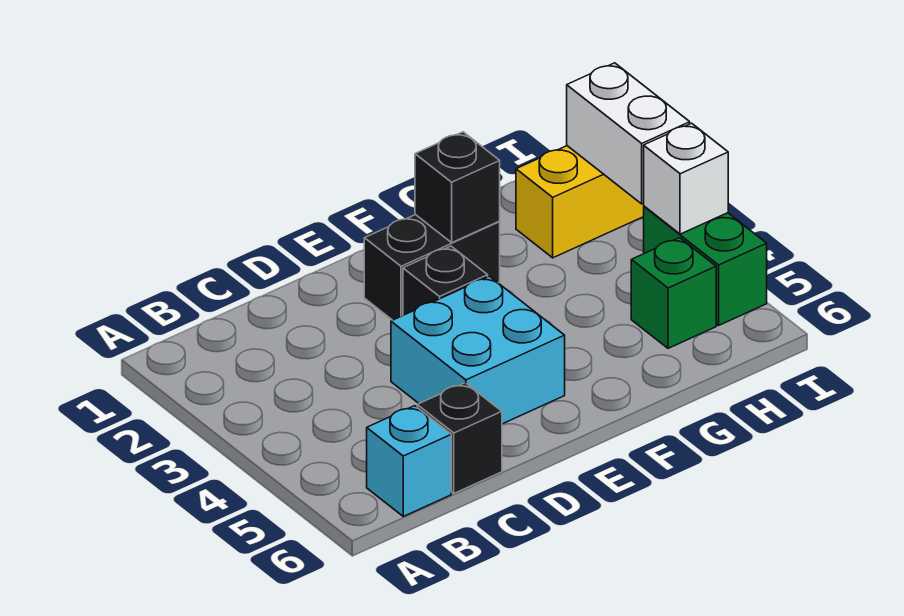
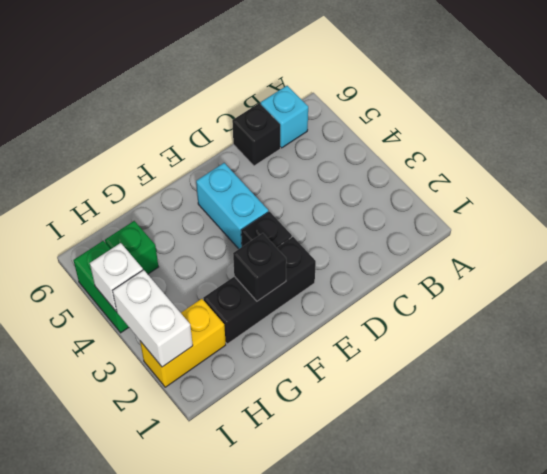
cyan brick D4:E5 level 1 -> cyan brick E4:E5 level 1
black brick E2:F2 level 1 -> black brick E2:G2 level 1

